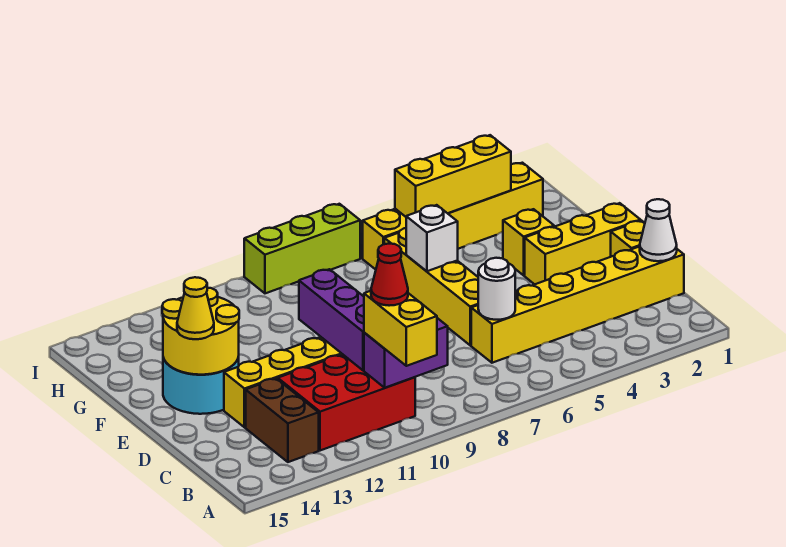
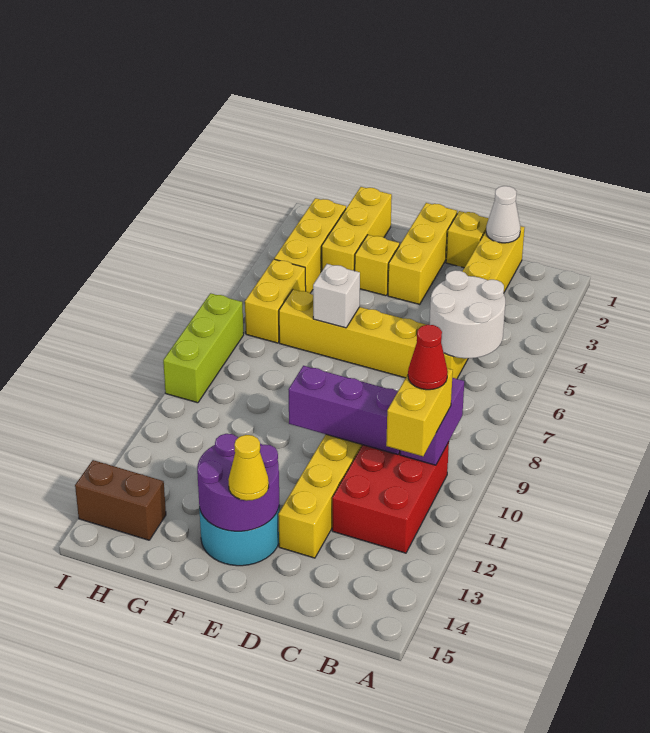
yellow brick A10:B10 level 3 -> yellow brick B10:B11 level 3
brown brick B13:C13 level 1 -> brown brick H14:I14 level 1
white round brick C6 level 2 -> white round brick B5:C6 level 2
yellow round brick E13:F14 level 2 -> purple round brick E13:F14 level 2
yellow brick H3:H5 level 2 -> yellow brick G1:G3 level 1

